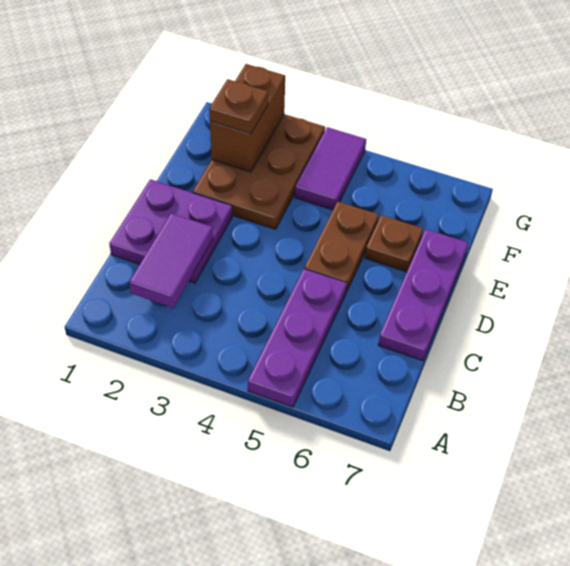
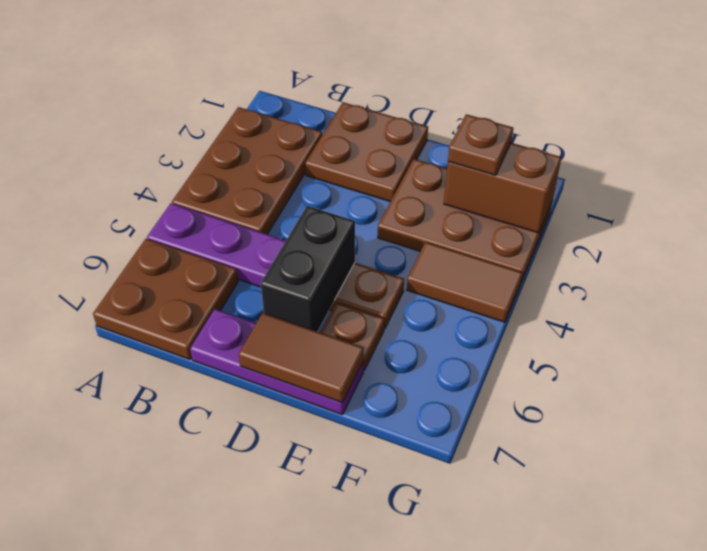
none -> brown plate A2:B4 level 1
none -> brown plate A6:B7 level 1
purple tile B2:C2 level 2 -> none
purple plate C1:D2 level 1 -> brown plate C1:D2 level 1
none -> black brick D5:D6 level 2
none -> brown tile D7:E7 level 2
purple tile F4:G4 level 1 -> brown tile F4:G4 level 1

